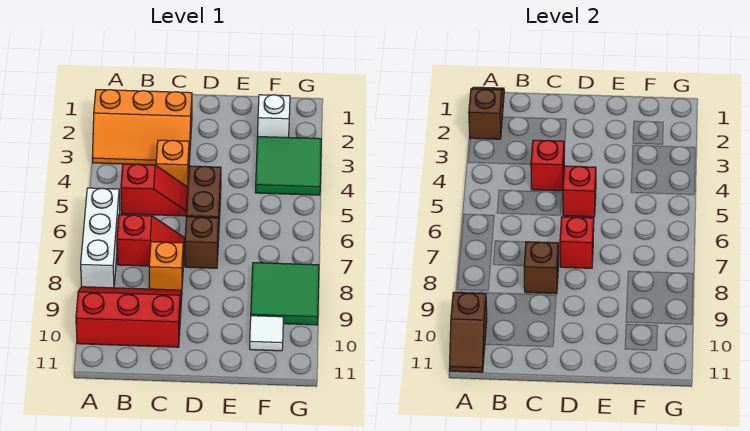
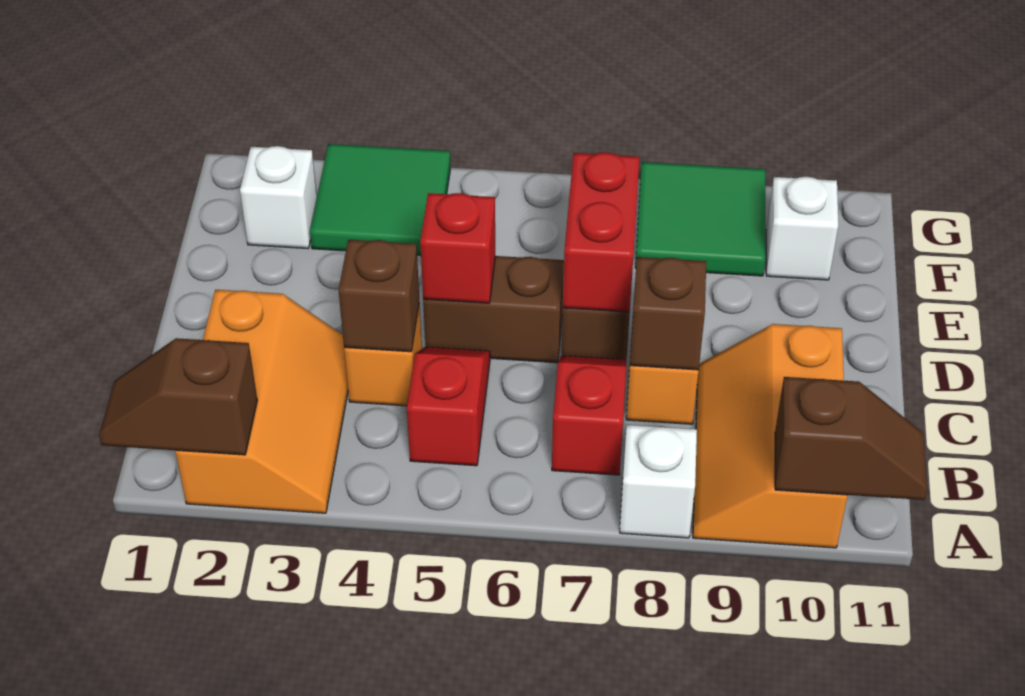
white brick A6:A8 level 1 -> white brick A8 level 1
red slope A9:C10 level 1 top 10 -> orange slope A9:C10 level 1 top 10
red brick C4 level 2 -> brown brick C4 level 2
red brick D7 level 2 -> red brick D7:E7 level 2
white tile F10 level 1 -> white brick F10 level 1

